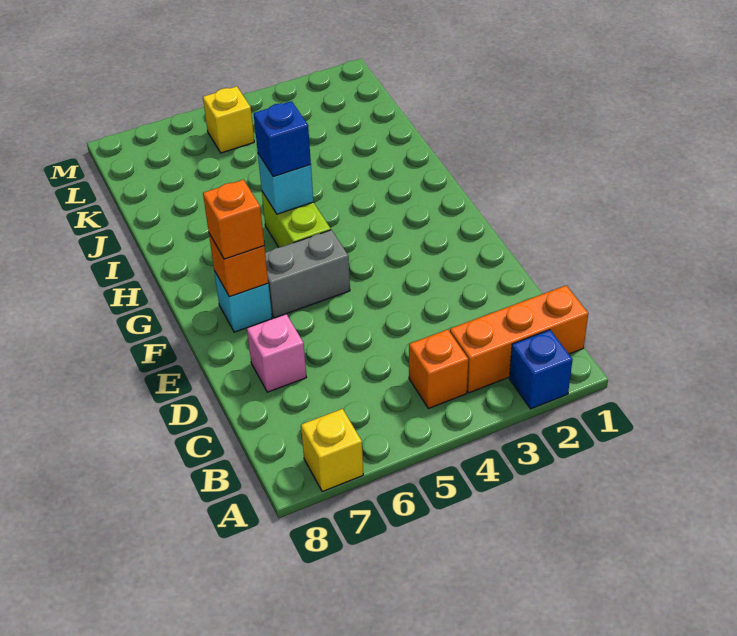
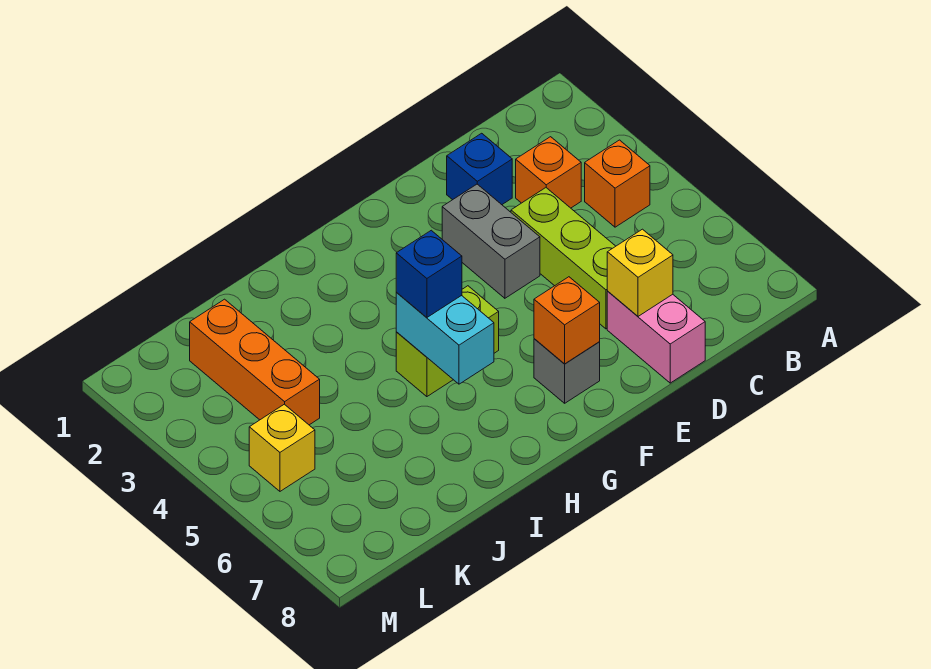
blue brick A2 level 1 -> blue brick D2 level 1
yellow brick A7 level 1 -> yellow brick D7 level 2
orange brick B1:B3 level 1 -> orange brick K2:K4 level 1
none -> lime brick D4:D6 level 1
pink brick D7 level 1 -> pink brick D7:D8 level 1
grey brick F5:F6 level 1 -> grey brick E3:E4 level 1
cyan brick F7 level 1 -> grey brick F7 level 1
orange brick F7 level 3 -> orange brick C3 level 1
cyan brick H5 level 2 -> cyan brick H5:H6 level 2

